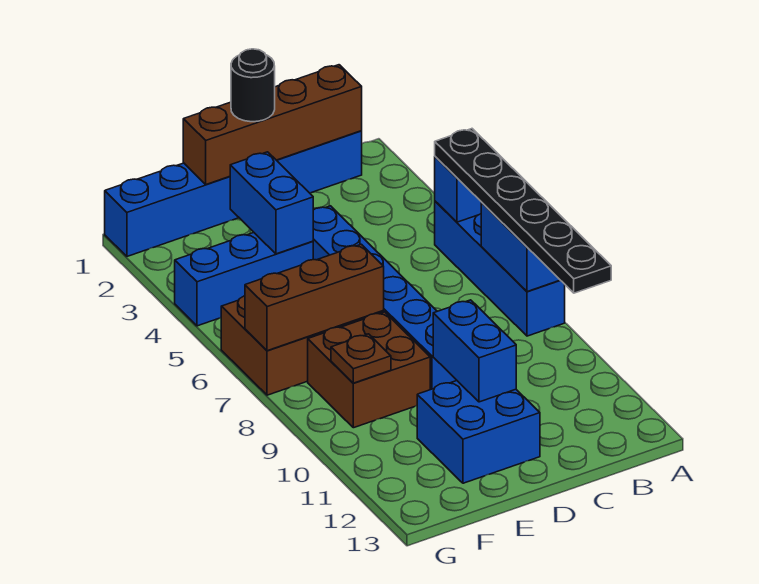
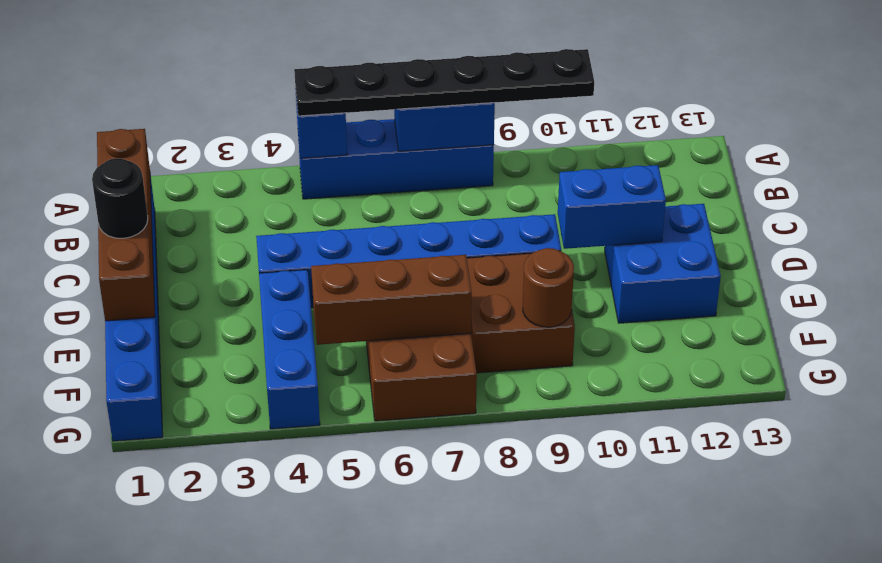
blue brick E3:E4 level 2 -> none
brown brick E7:G7 level 2 -> brown brick F5:F7 level 2
brown plate F9 level 2 -> brown round brick F9 level 2

